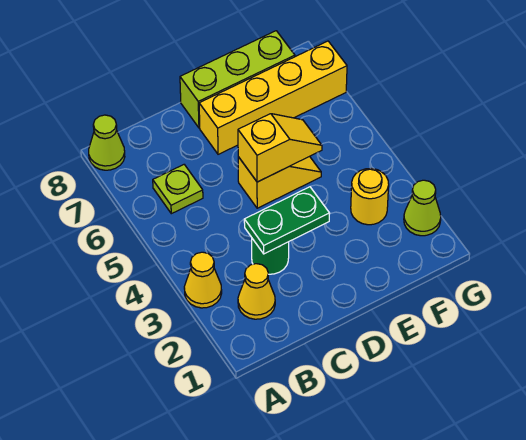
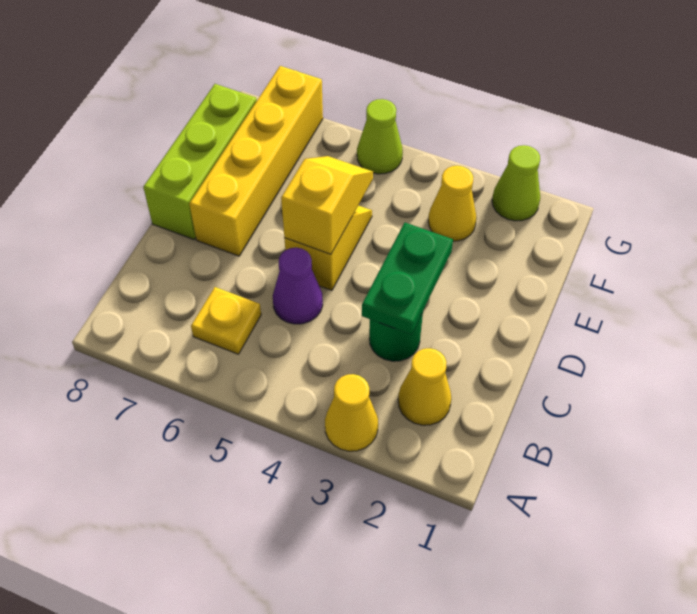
lime cone A8 level 1 -> lime cone G5 level 1
lime plate B6 level 1 -> yellow plate B6 level 1
none -> purple cone C5 level 1
yellow round brick F3 level 1 -> yellow cone F3 level 1

